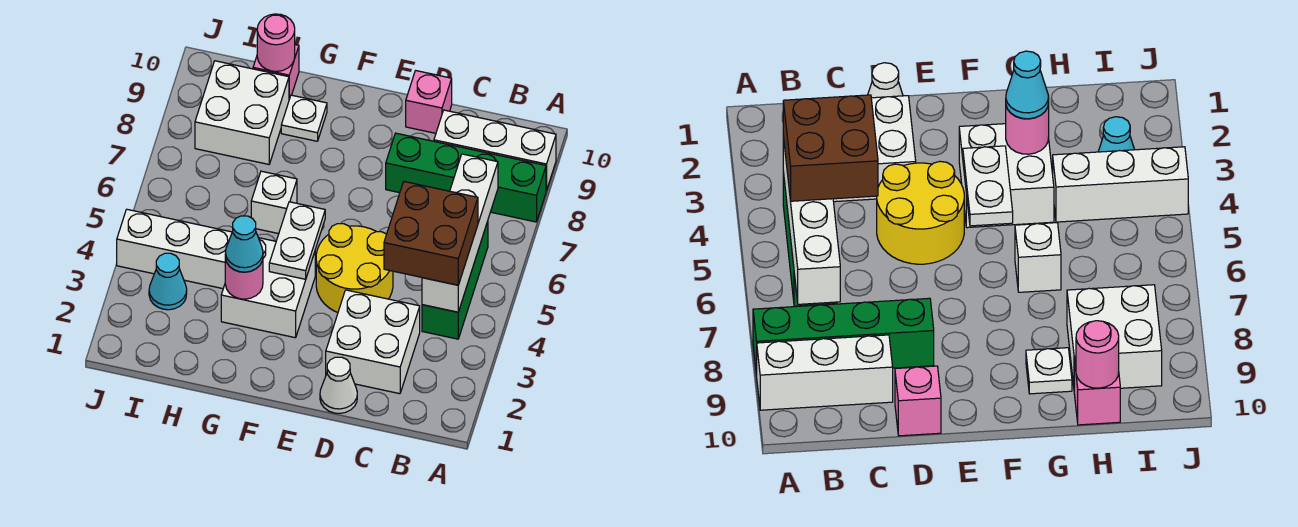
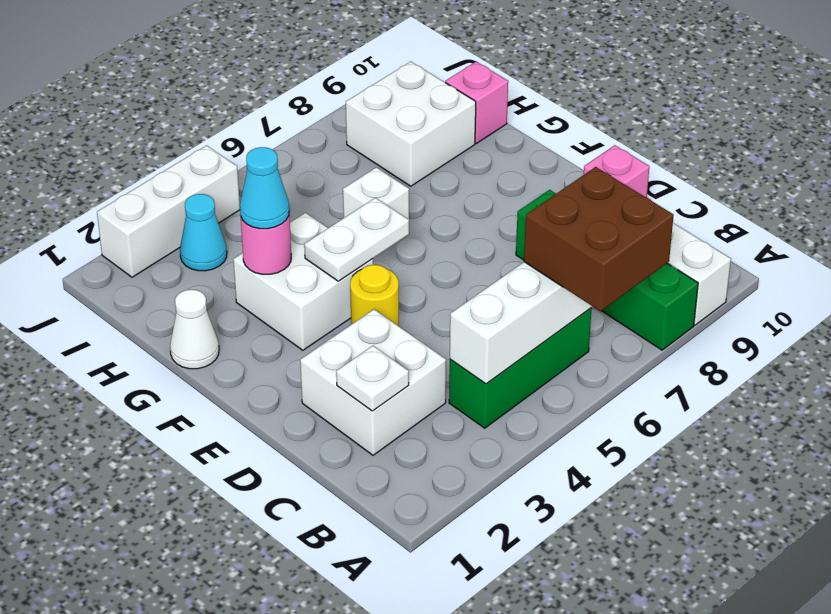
brown brick B4:C5 level 3 -> brown brick A6:B7 level 3
white cone D1 level 1 -> white cone G1 level 1
yellow round brick D4:E5 level 1 -> yellow round brick E4 level 1
white plate G9 level 1 -> white plate C2 level 2
white brick H4:J4 level 1 -> white brick J2:J4 level 1
pink round brick H10 level 2 -> none

